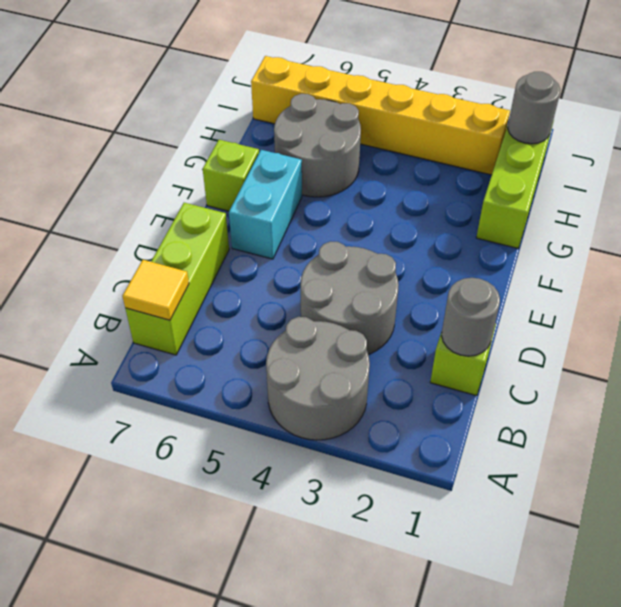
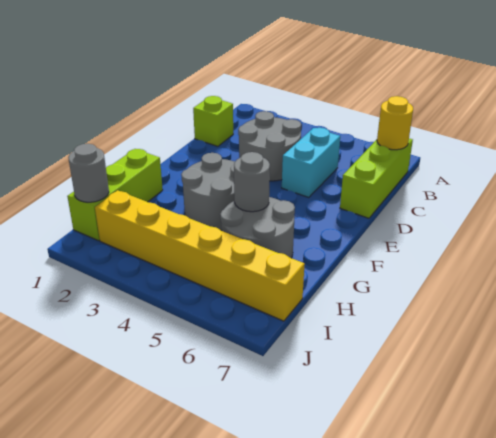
grey round brick A3:B4 level 1 -> grey round brick F3:G4 level 1
yellow tile B7 level 2 -> yellow round brick B7 level 2
grey round brick C1 level 2 -> grey round brick G5 level 2
cyan brick E6:F6 level 1 -> cyan brick C5:D5 level 1
lime brick F7 level 1 -> none

